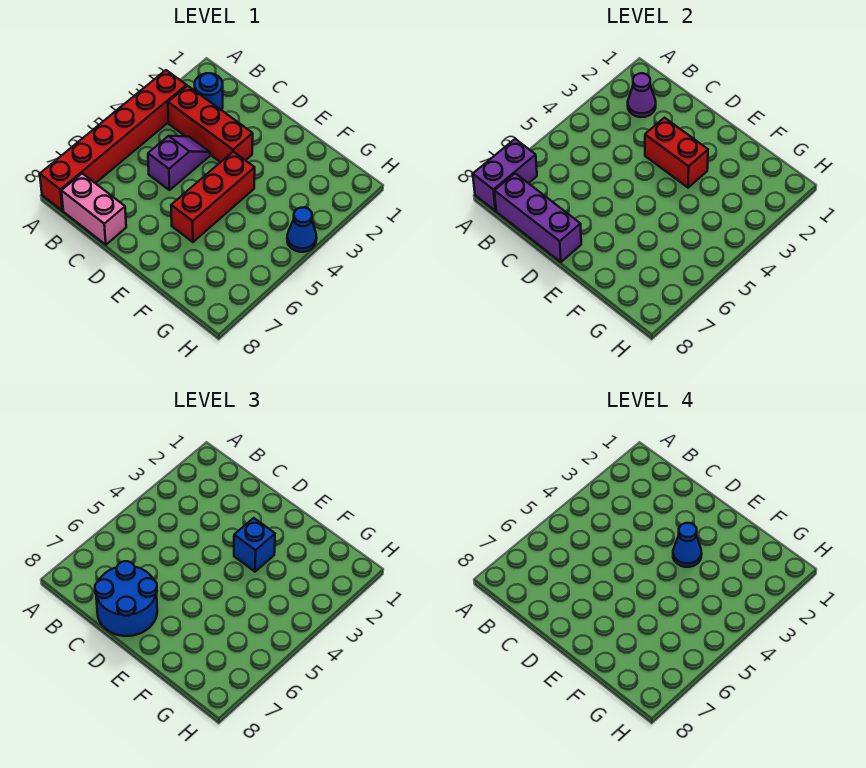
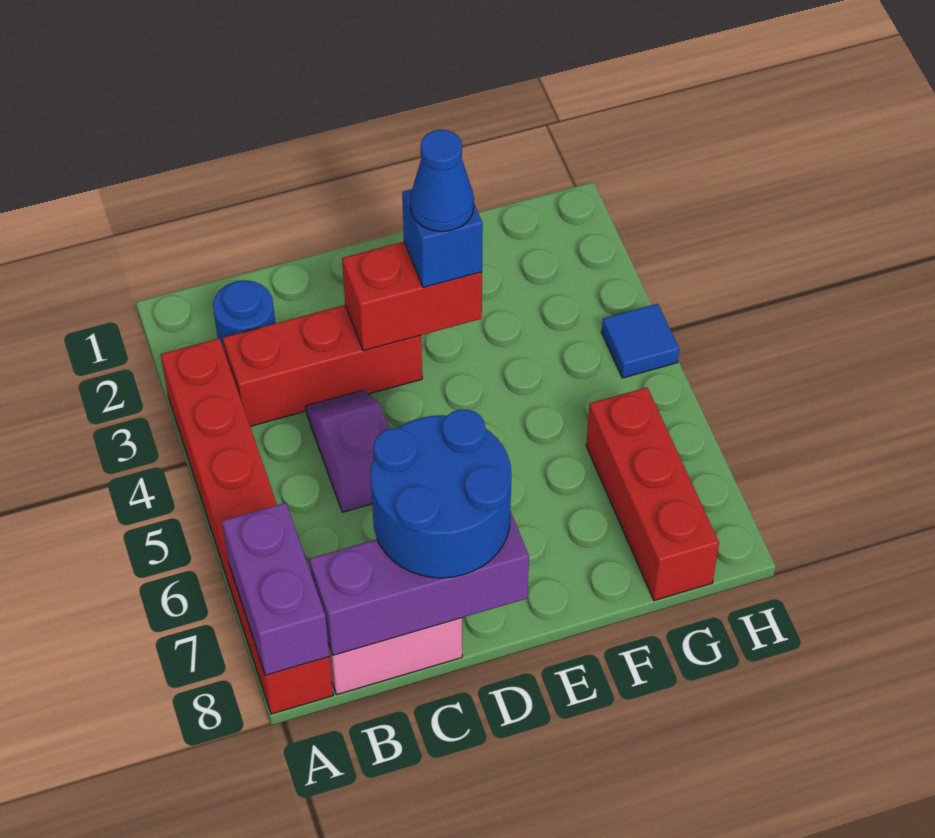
purple cone B2 level 2 -> none
red brick E4:E6 level 1 -> red brick G6:G8 level 1
blue cone H4 level 1 -> blue tile H4 level 1

